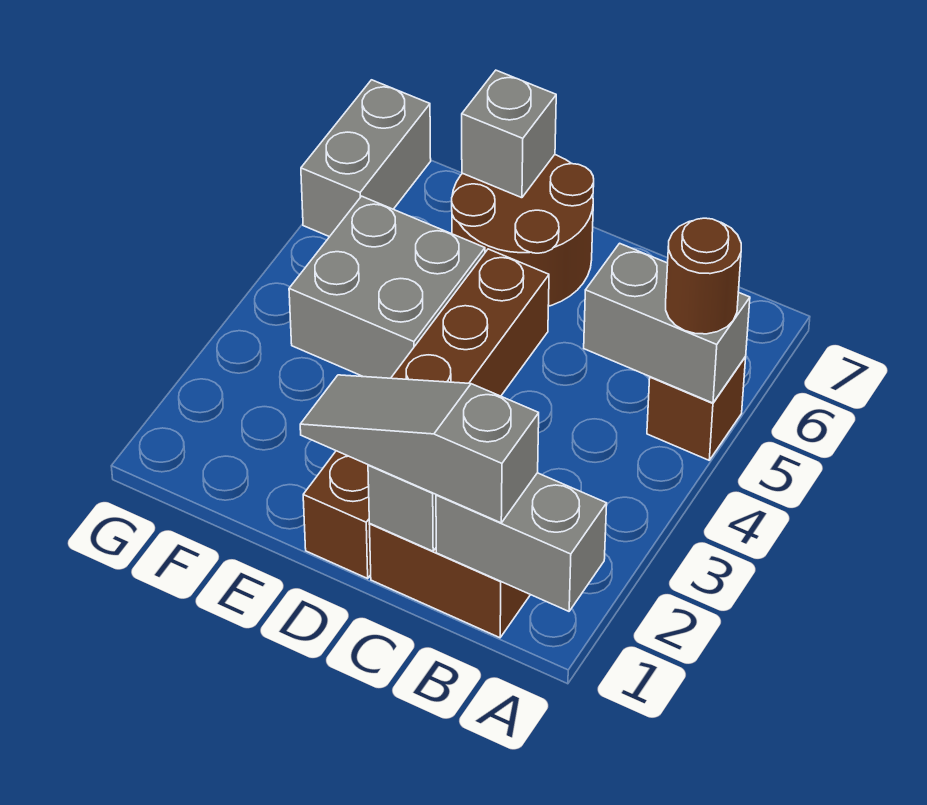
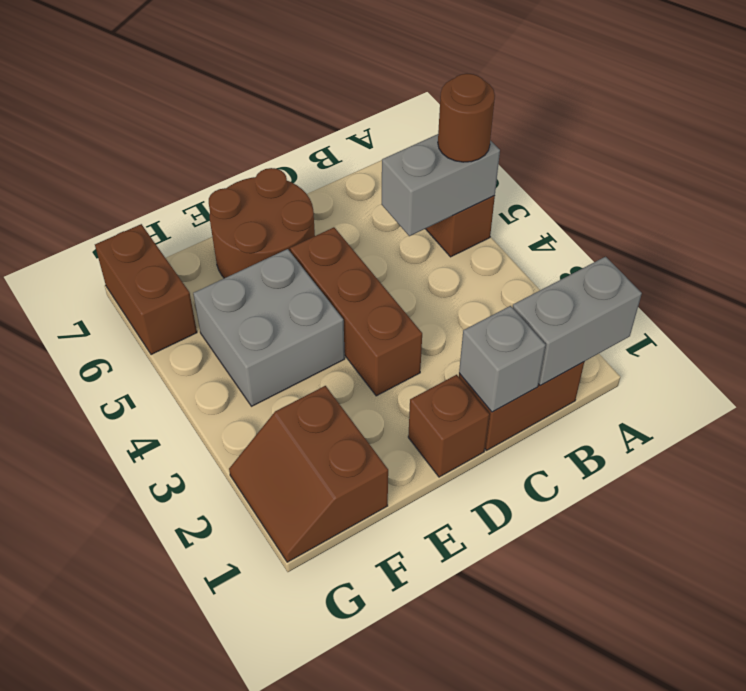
grey slope B1:D1 level 3 top B -> none
grey brick E7 level 2 -> none
none -> brown slope F1:G2 level 1 top F
grey brick G6:G7 level 1 -> brown brick G6:G7 level 1

